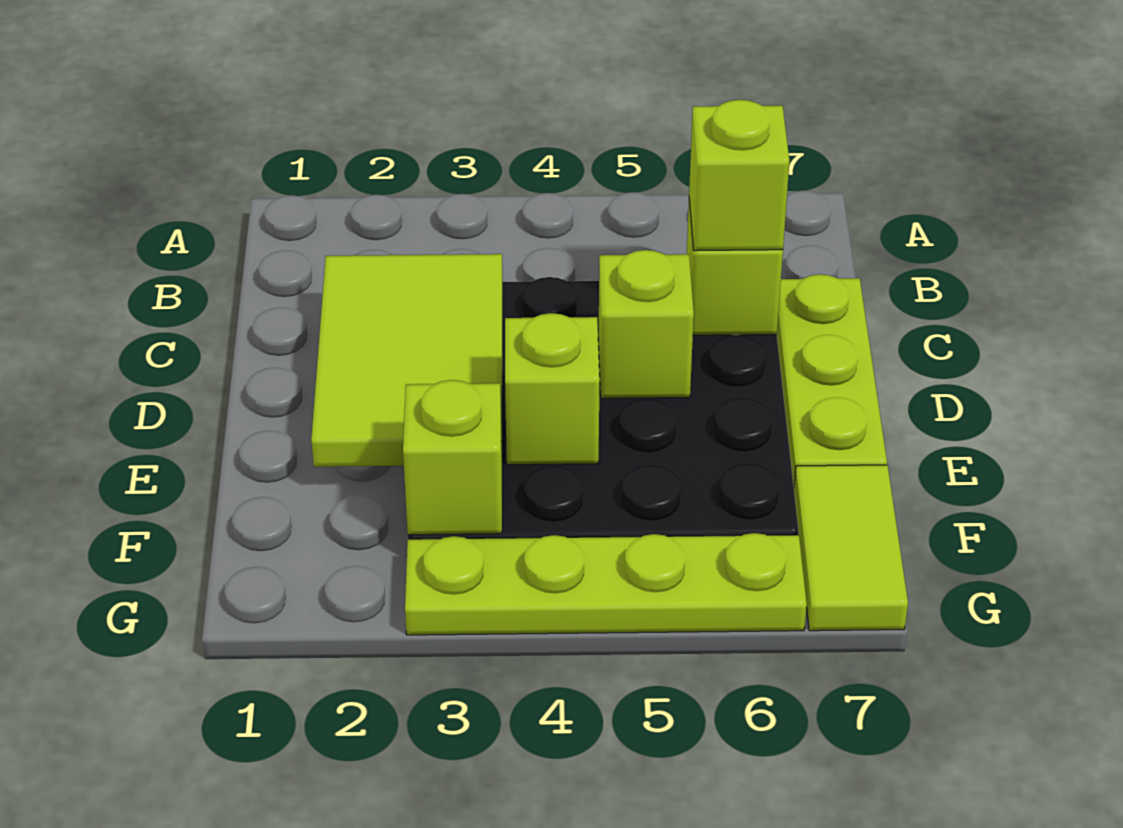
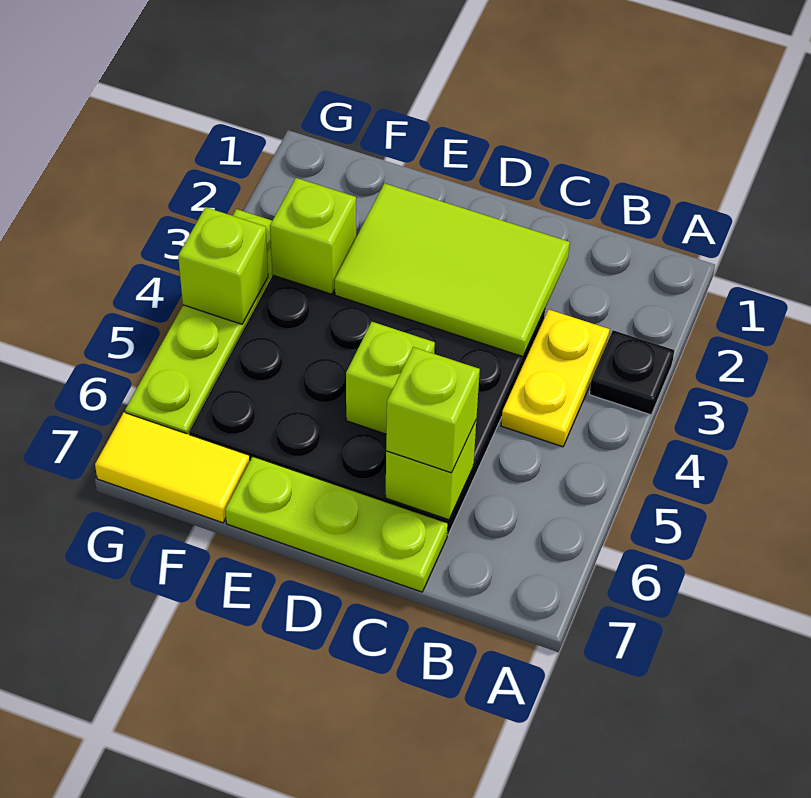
none -> black plate A3 level 1
none -> yellow plate B3:B4 level 1
lime brick E4 level 2 -> lime brick G4 level 2
lime tile F7:G7 level 1 -> yellow tile F7:G7 level 1

